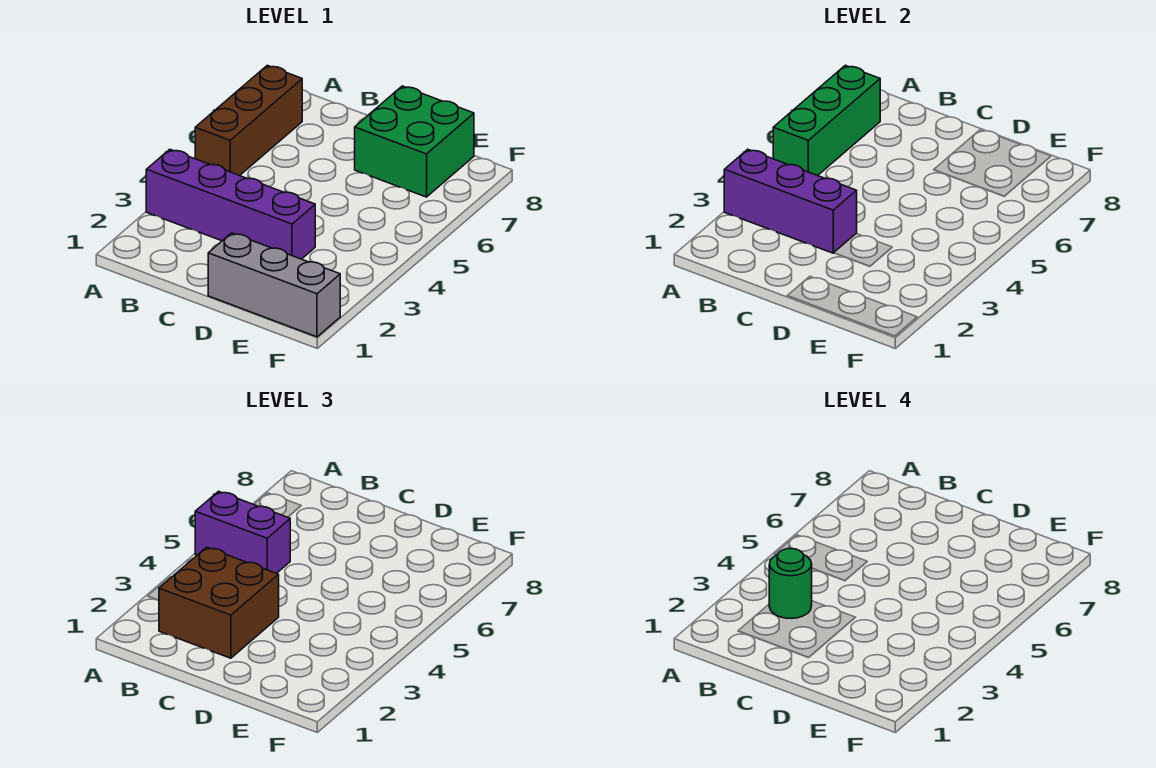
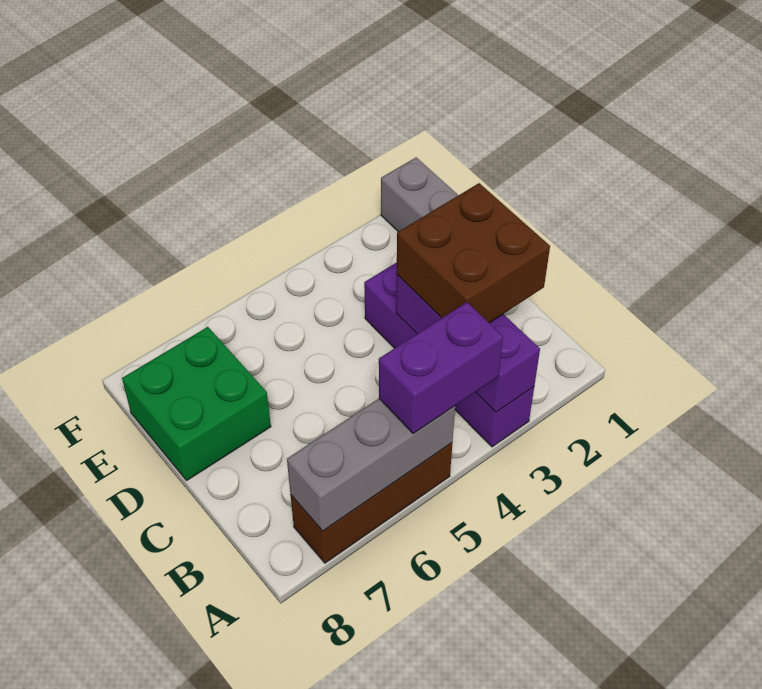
green brick A5:A7 level 2 -> grey brick A5:A7 level 2
purple brick A5:B5 level 3 -> purple brick A4:A5 level 3
green round brick B3 level 4 -> none

